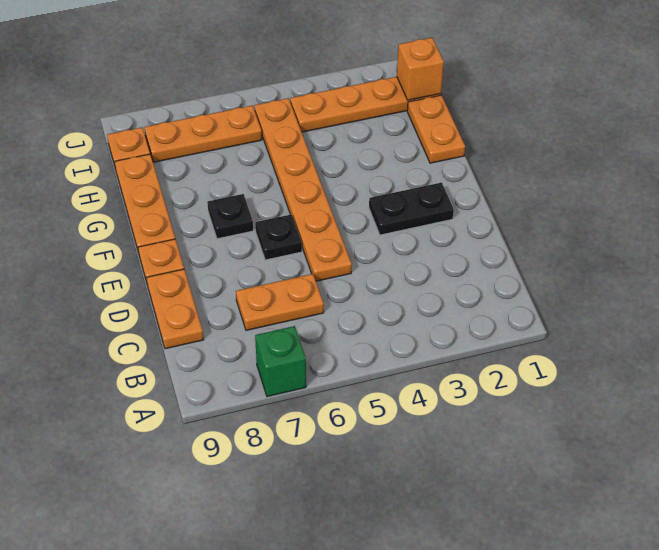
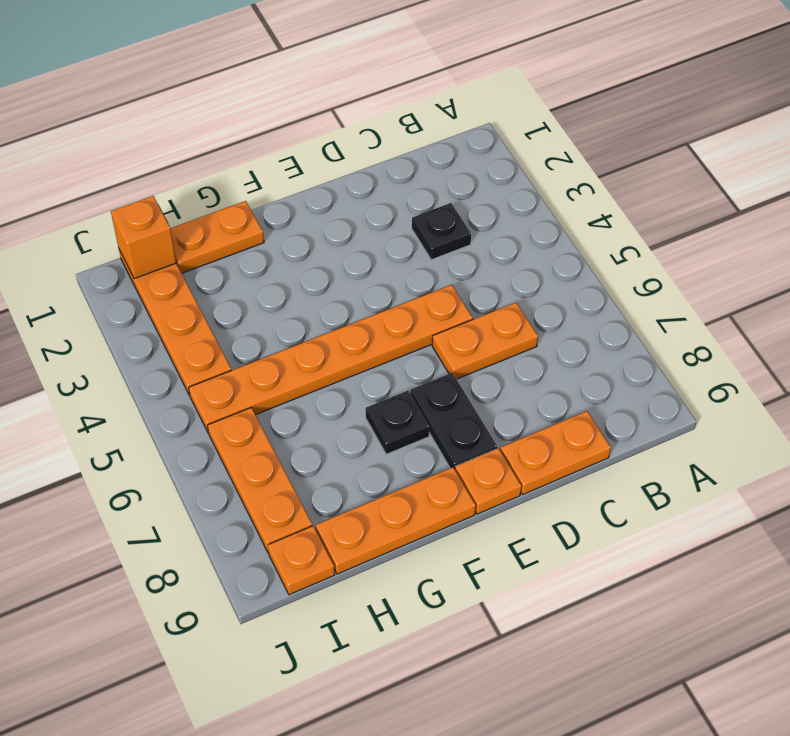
green brick A7 level 1 -> none
orange plate C6:C7 level 1 -> orange plate C6:D6 level 1
black plate E2:E3 level 1 -> black plate E7:E8 level 1
black plate E6 level 1 -> black plate C3 level 1

